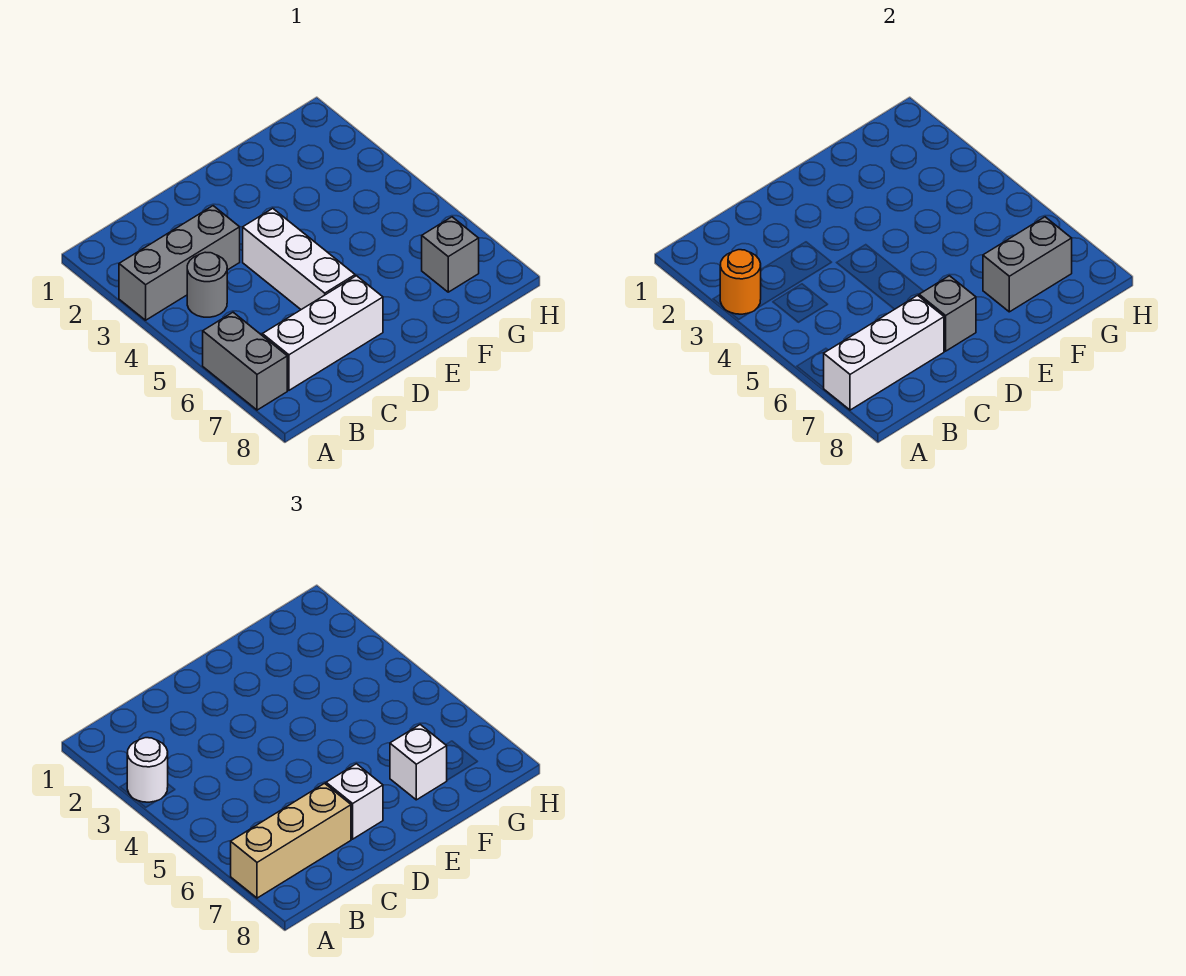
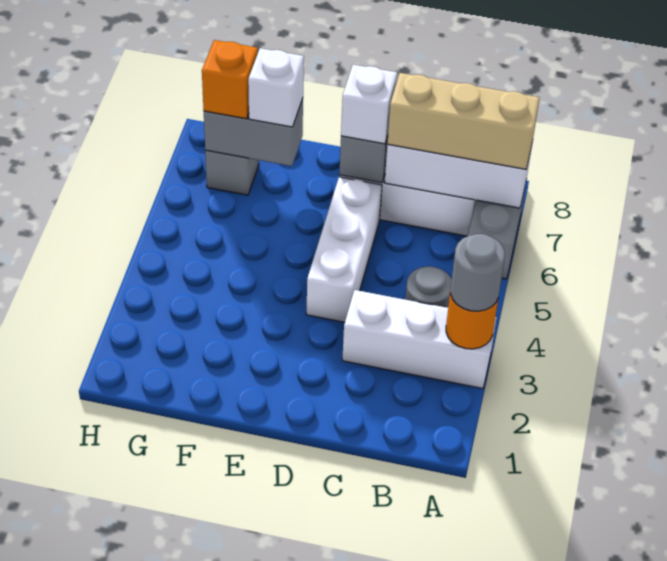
grey brick A3:C3 level 1 -> white brick A3:C3 level 1
white round brick A3 level 3 -> grey round brick A3 level 3
none -> orange brick G7 level 3

